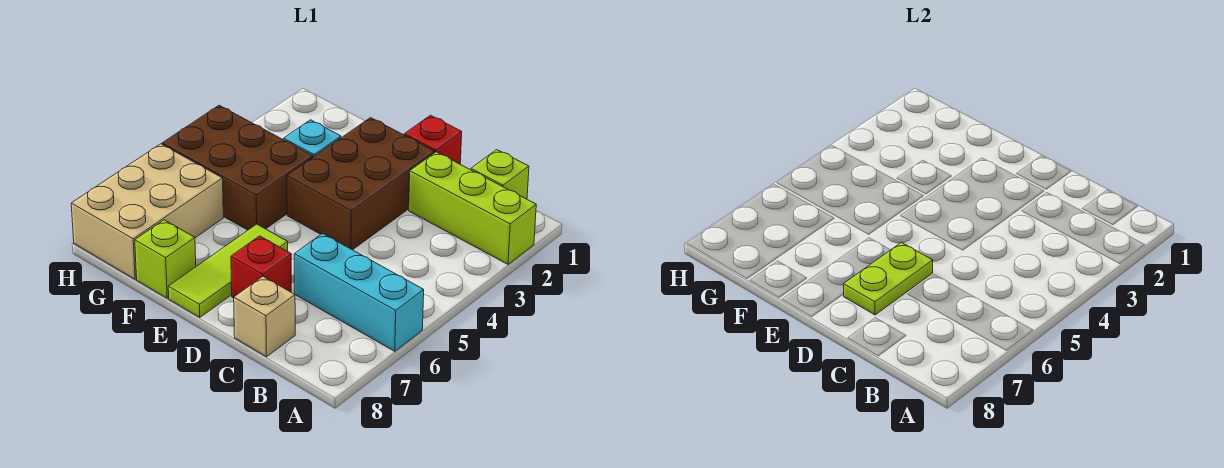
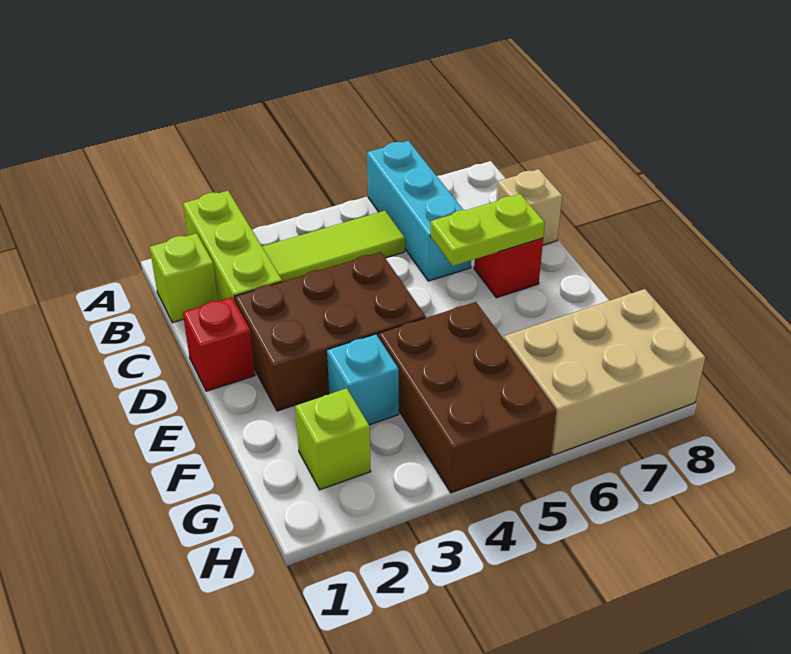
lime tile E6:E8 level 1 -> lime tile B3:B5 level 1
lime brick F8 level 1 -> lime brick G2 level 1

